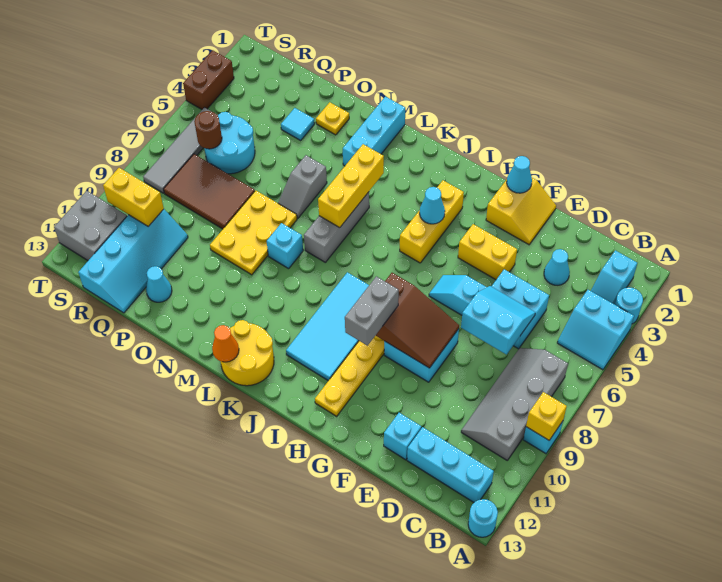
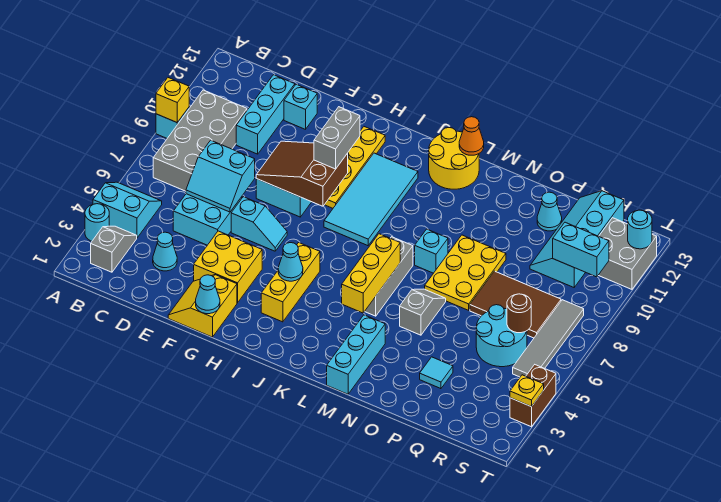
cyan round brick A13 level 1 -> cyan round brick T12 level 2
cyan slope B2:B3 level 1 top 2 -> grey slope B2:B3 level 1 top 2
grey slope B7:C10 level 1 top B -> grey brick B7:C10 level 1
cyan brick B12:D12 level 1 -> cyan brick D10:D12 level 1
yellow brick F4:G4 level 1 -> yellow brick F3:G4 level 1
yellow plate O2 level 1 -> yellow plate T3 level 2
yellow brick R10:S10 level 2 -> cyan brick R10:S10 level 2

